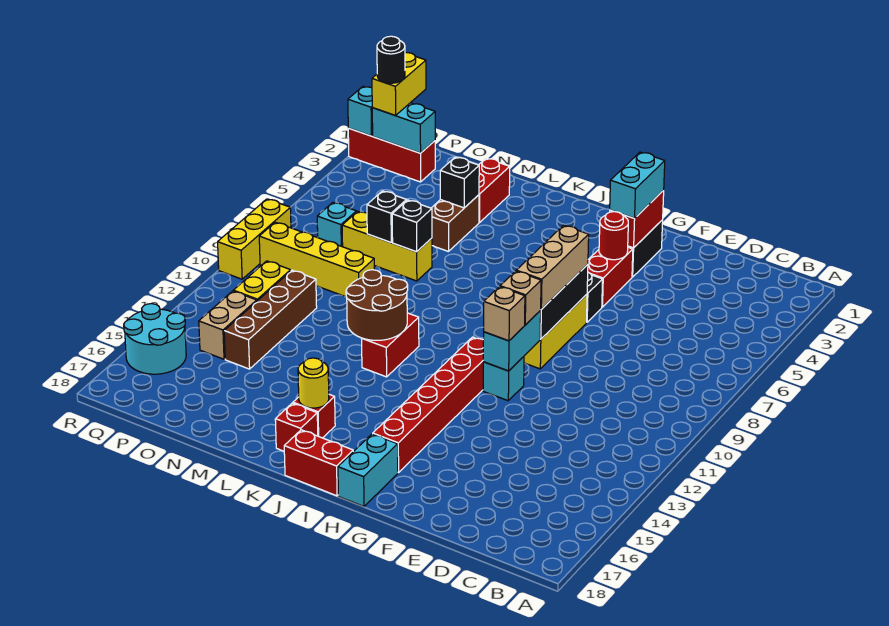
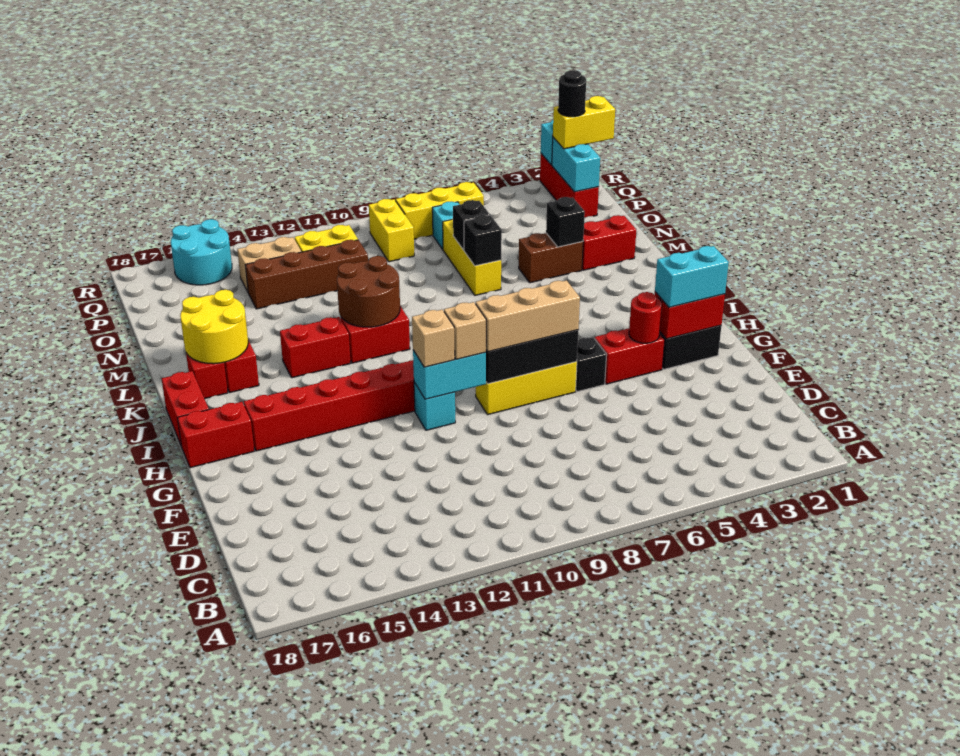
cyan brick H17:H18 level 1 -> red brick H17:H18 level 1
none -> red brick K13:K14 level 1
yellow round brick K16 level 2 -> yellow round brick K16:L17 level 2
yellow brick N9:Q9 level 1 -> yellow brick P9:Q9 level 1
yellow brick R8:R10 level 1 -> yellow brick Q6:Q8 level 1

